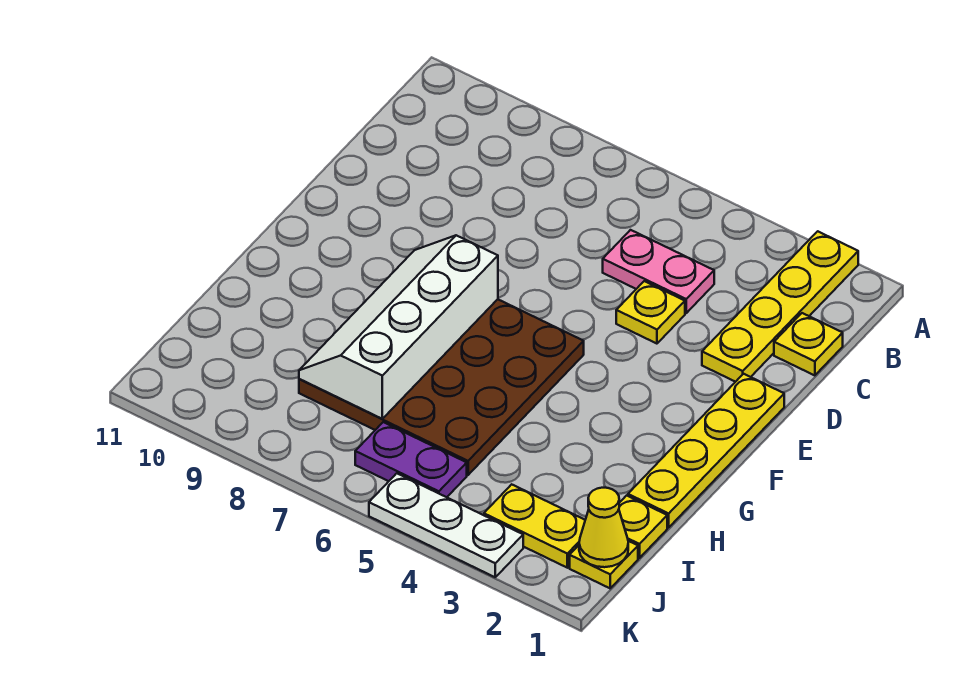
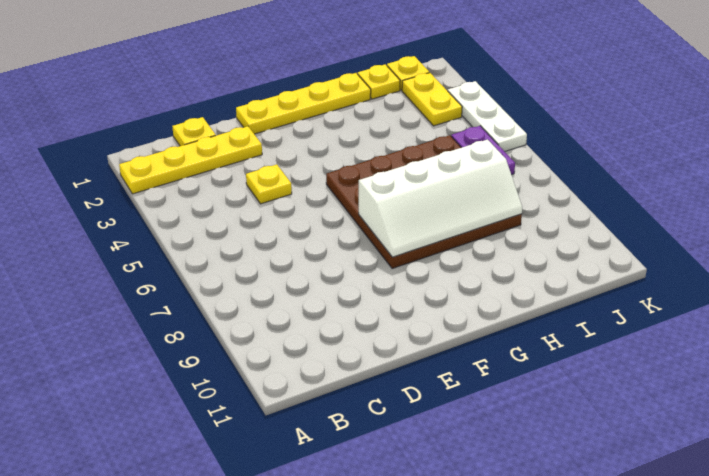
pink plate C4:C5 level 1 -> none
yellow cone J1 level 2 -> none

